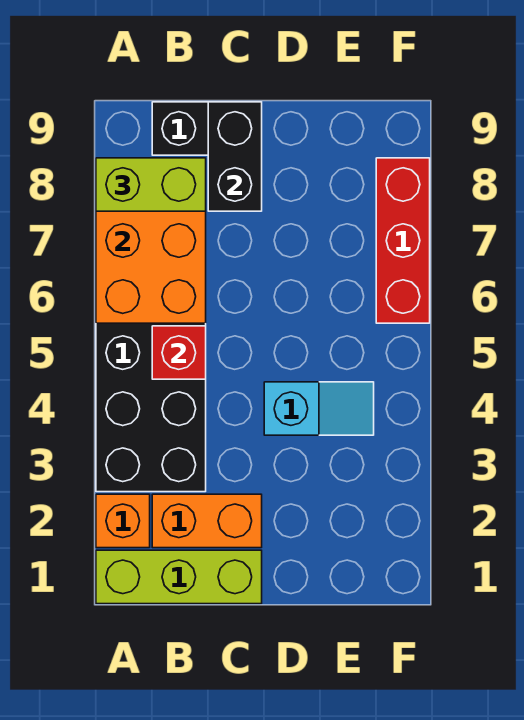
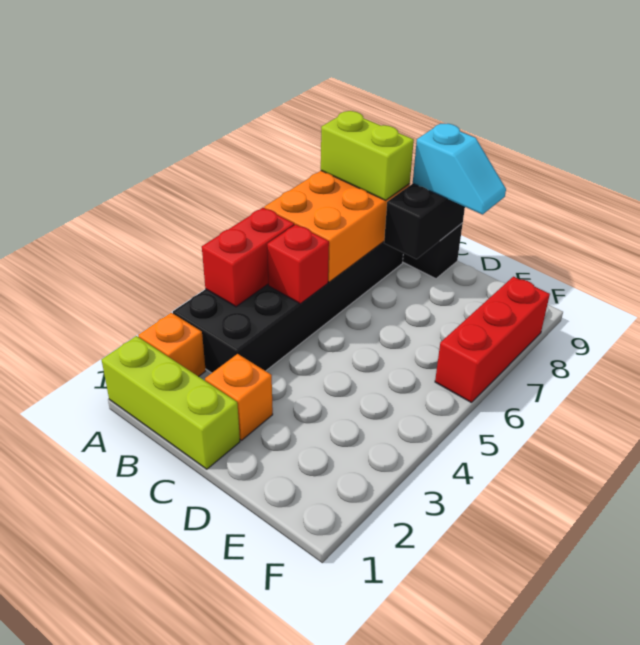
none -> red brick A4:A5 level 2
orange brick B2:C2 level 1 -> orange brick C2 level 1
cyan slope D4:E4 level 1 top D -> cyan slope C9:D9 level 3 top C

